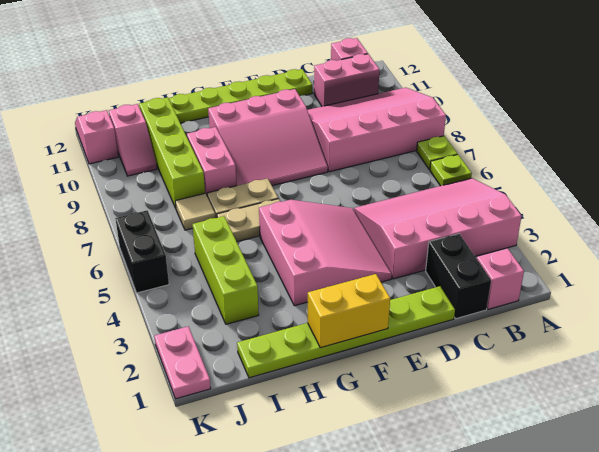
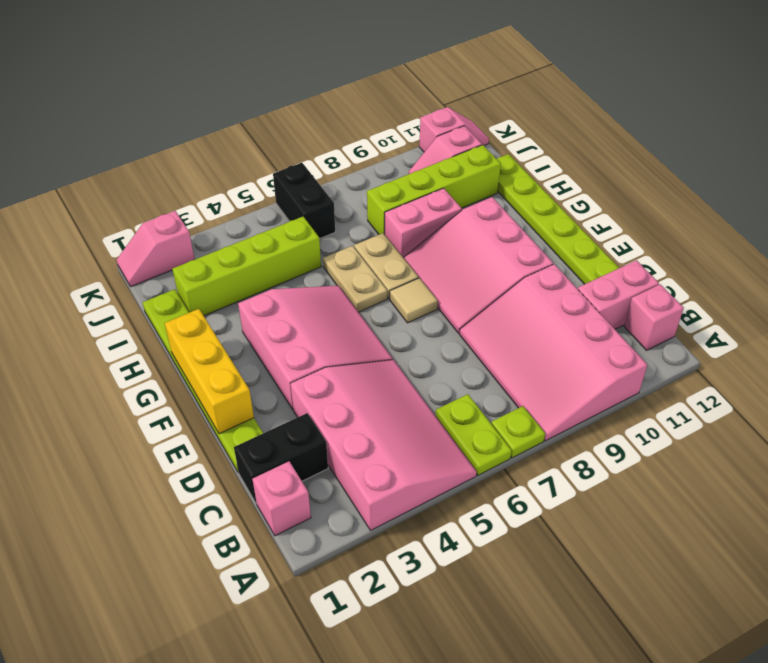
lime plate A6 level 1 -> lime plate A6:B6 level 1
pink slope A8:D10 level 1 top 8 -> pink slope A8:D10 level 1 top 10
pink brick B11:C11 level 1 -> pink brick C11:C12 level 1
pink slope E3:G5 level 1 top G -> pink slope E3:G5 level 1 top 3
yellow brick F1:G1 level 2 -> yellow brick E1:G1 level 2
lime brick I3:I5 level 1 -> lime brick I2:I5 level 1
tan tile I7 level 1 -> tan tile F7 level 1
pink plate K1:K2 level 1 -> pink slope K1:K2 level 1 top 2
black brick K5:K6 level 1 -> black brick J6:K6 level 1

